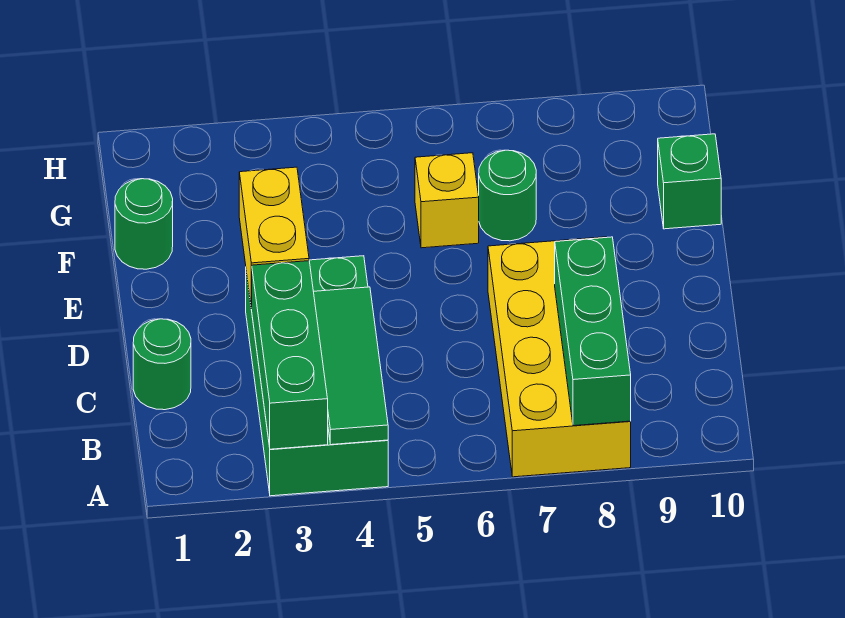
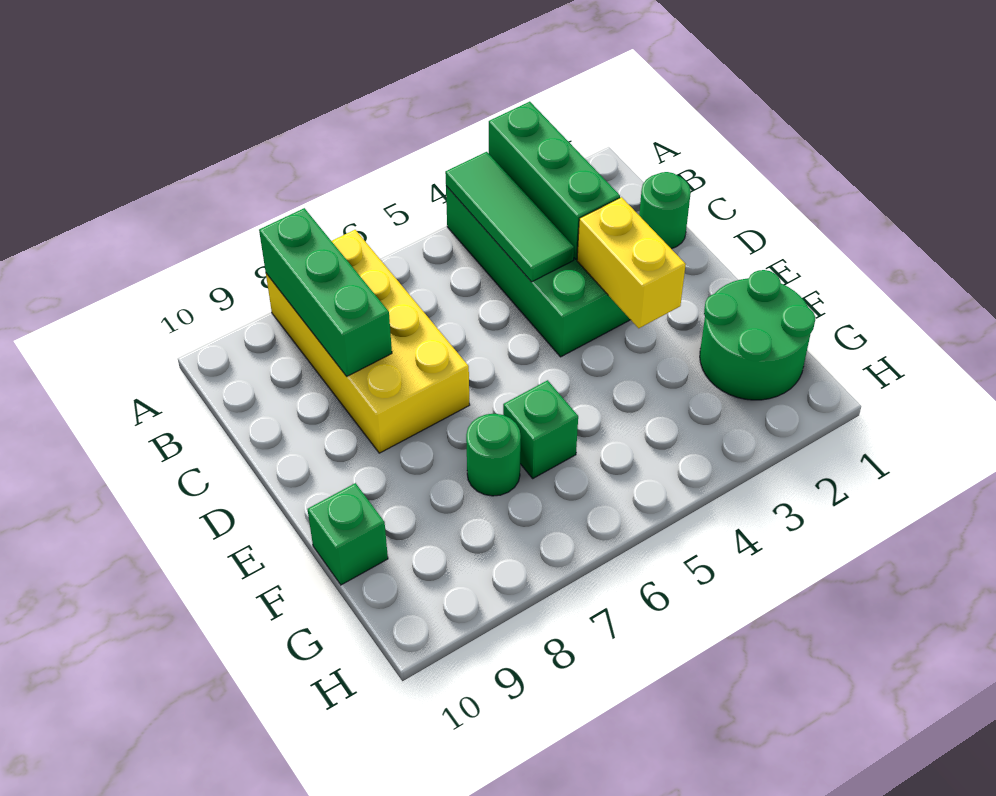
green round brick F1 level 1 -> green round brick F1:G2 level 1
yellow brick F6 level 1 -> green brick F6 level 1

